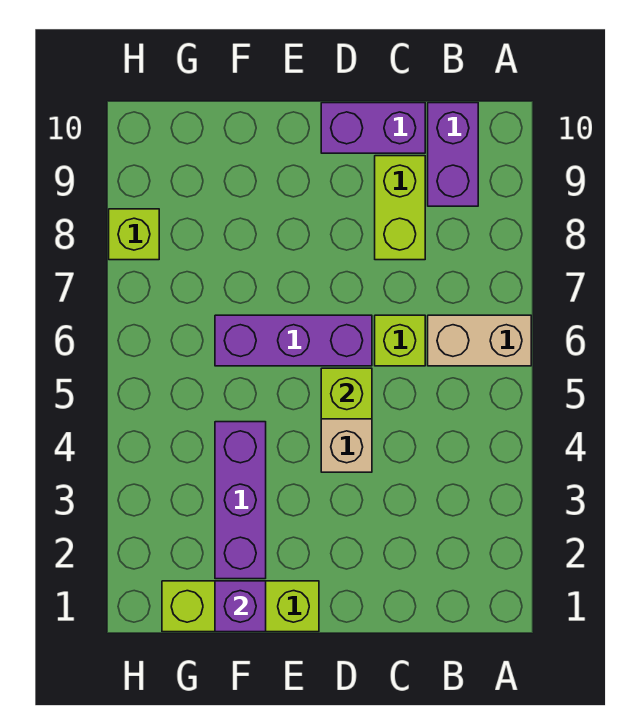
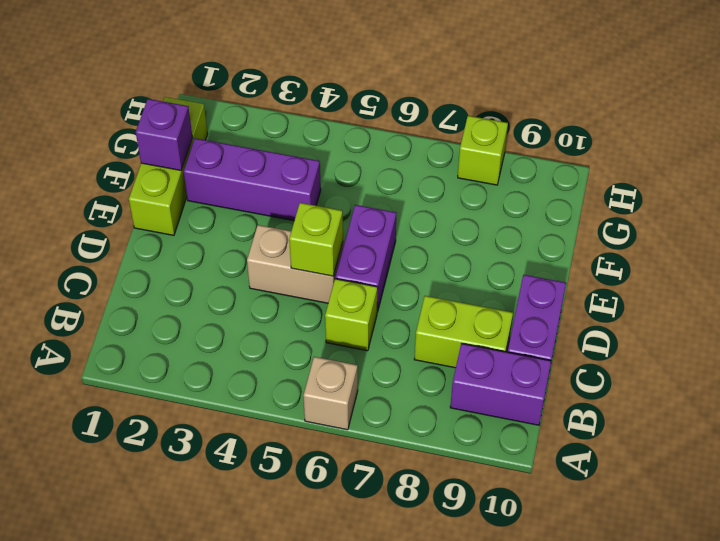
tan brick A6:B6 level 1 -> tan brick A6 level 1
purple brick D6:F6 level 1 -> purple brick D6:E6 level 1

